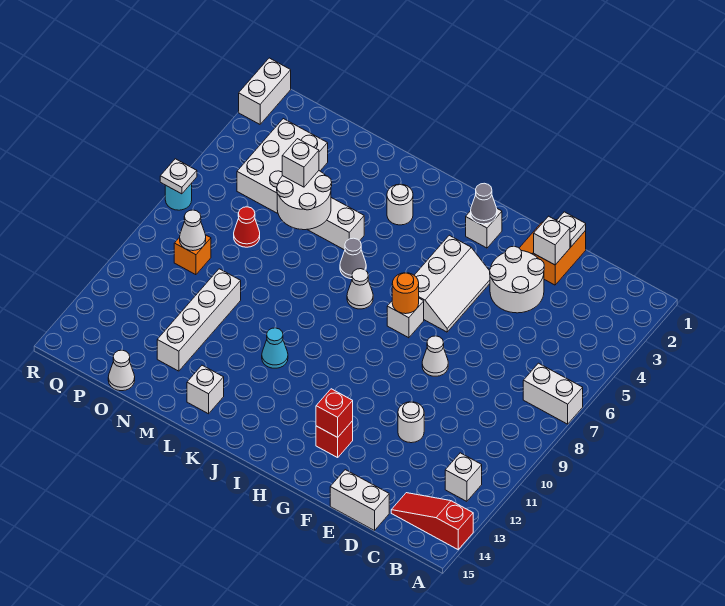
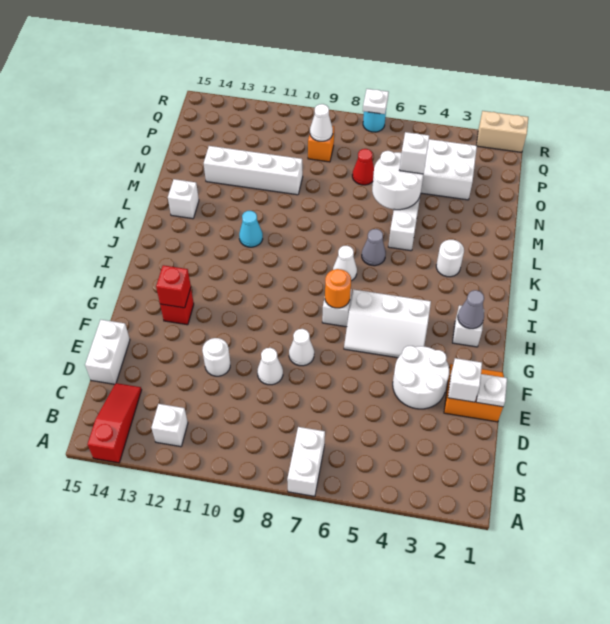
white cone O15 level 1 -> white cone E9 level 1
white brick R1:R2 level 1 -> tan brick R1:R2 level 1

